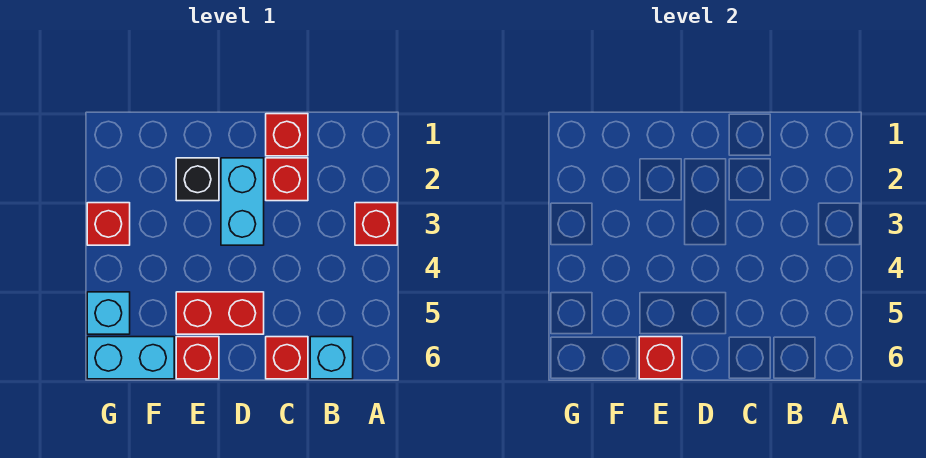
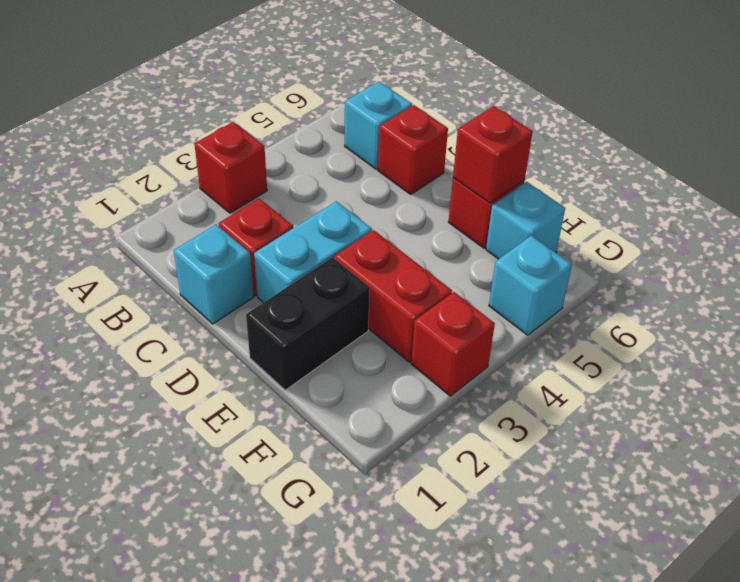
red brick C1 level 1 -> cyan brick C1 level 1
red brick D5:E5 level 1 -> red brick E3:F3 level 1
black brick E2 level 1 -> black brick E1:E2 level 1
cyan brick F6:G6 level 1 -> cyan brick F6 level 1

